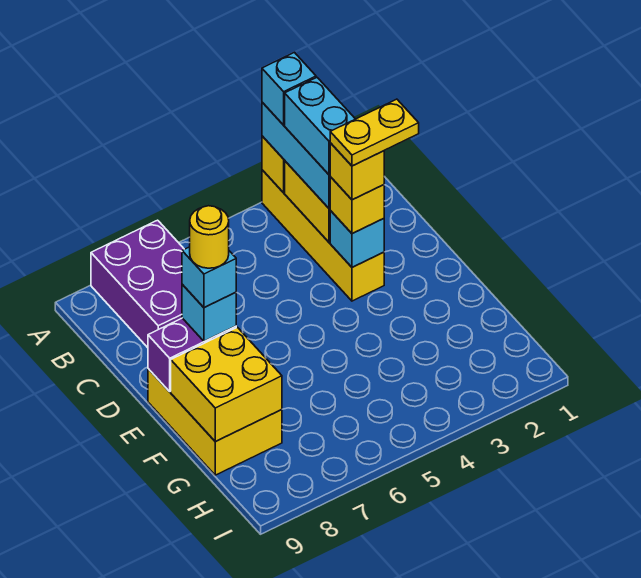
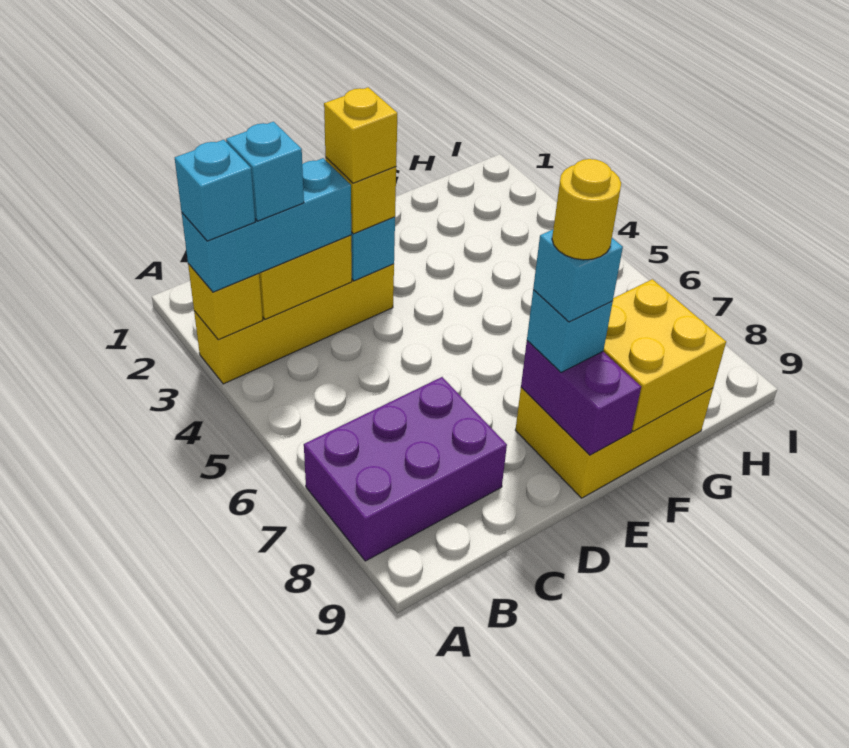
cyan brick B3:C3 level 4 -> cyan brick B3 level 4
yellow plate D2:D3 level 5 -> none

